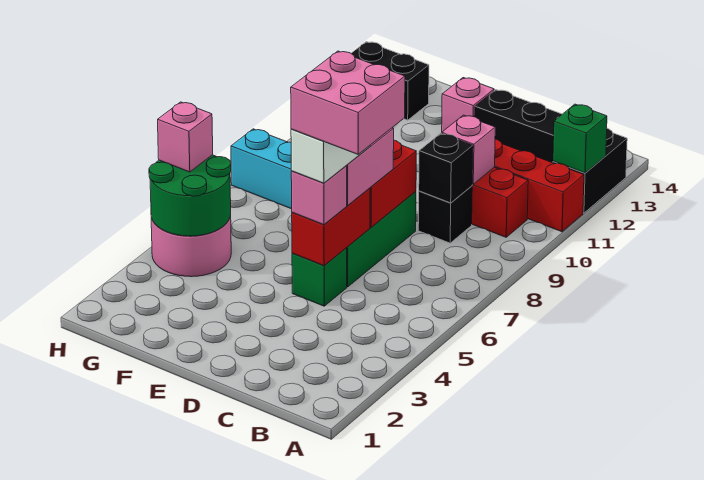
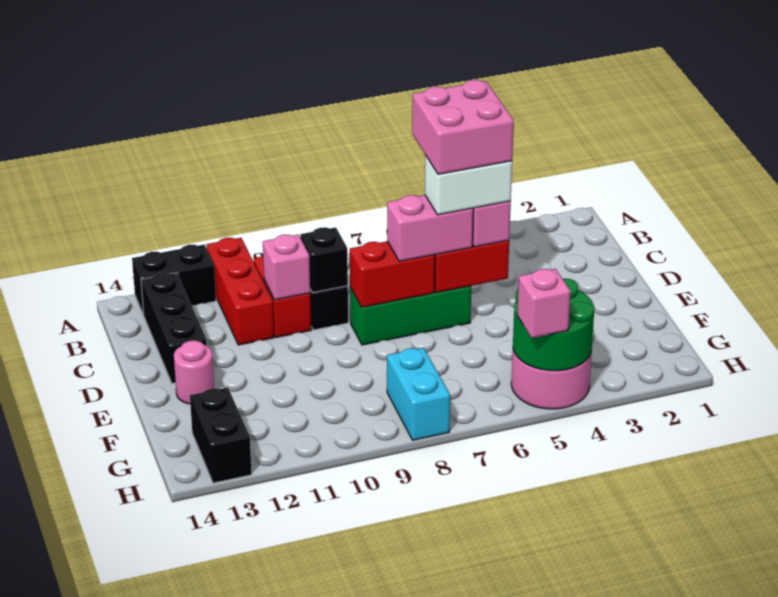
green brick A12 level 2 -> none
green brick D5 level 1 -> none
pink brick E13 level 1 -> pink round brick E13 level 1

